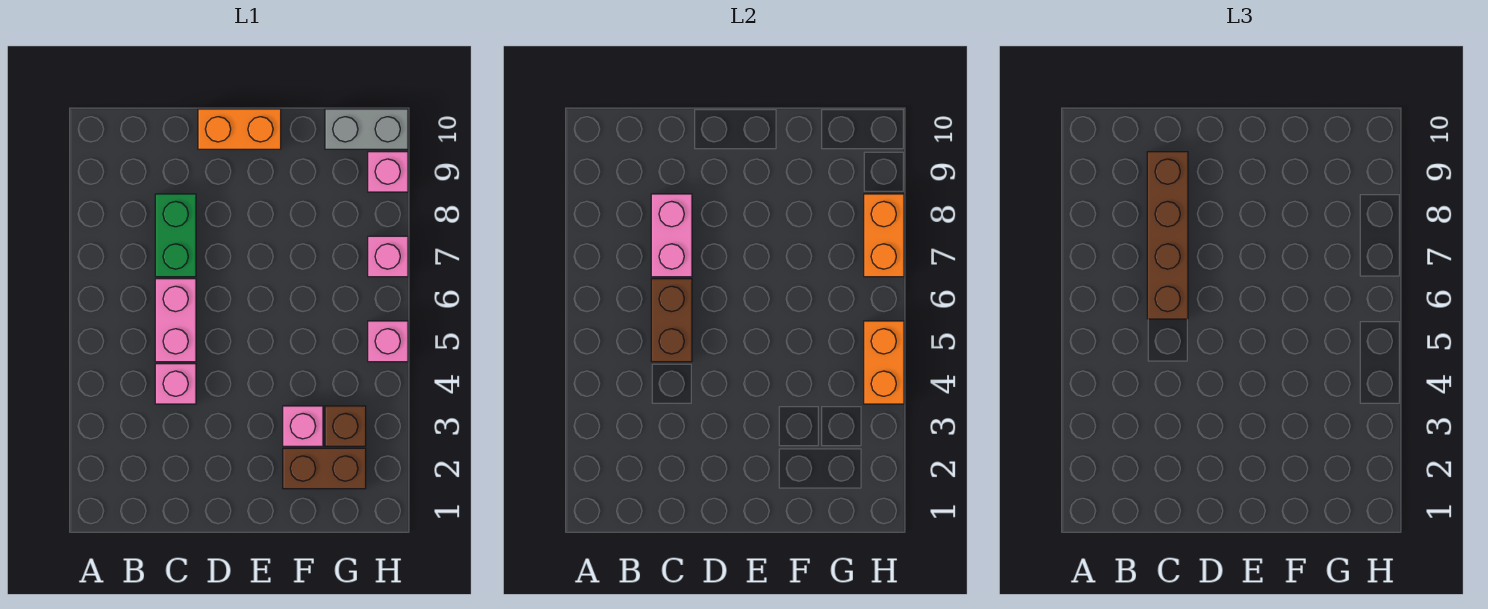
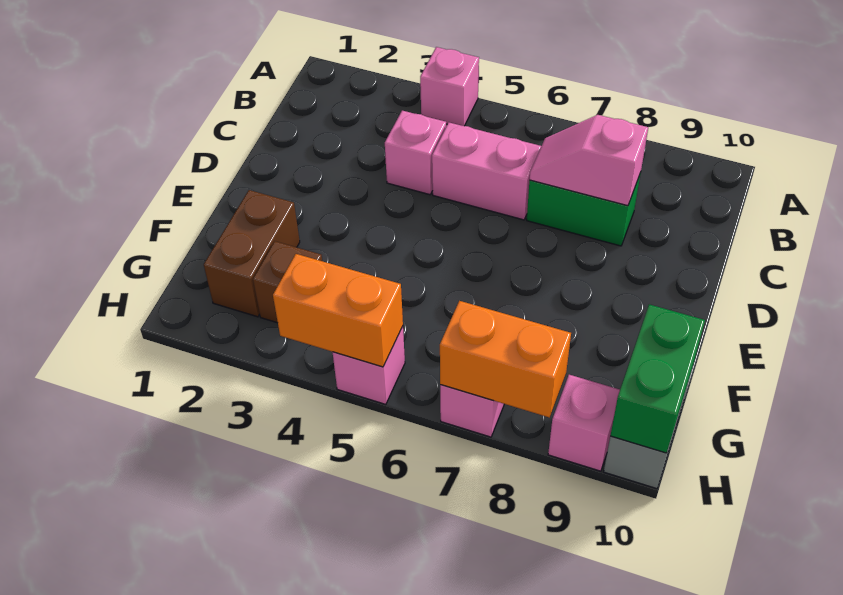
brown brick C5:C6 level 2 -> none
brown brick C6:C9 level 3 -> none
pink brick C7:C8 level 2 -> pink slope C7:C8 level 2 top 8
orange brick D10:E10 level 1 -> none
pink brick F3 level 1 -> pink brick A4 level 1
none -> green brick G10:H10 level 2

